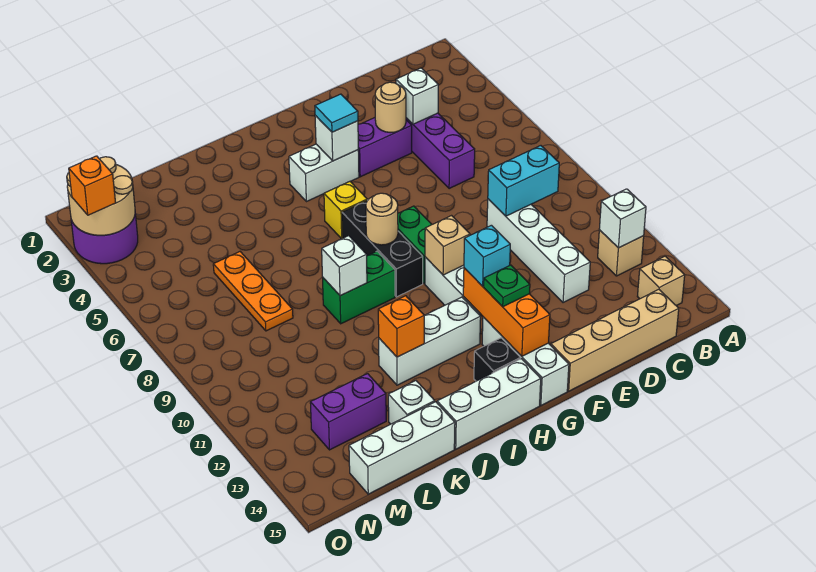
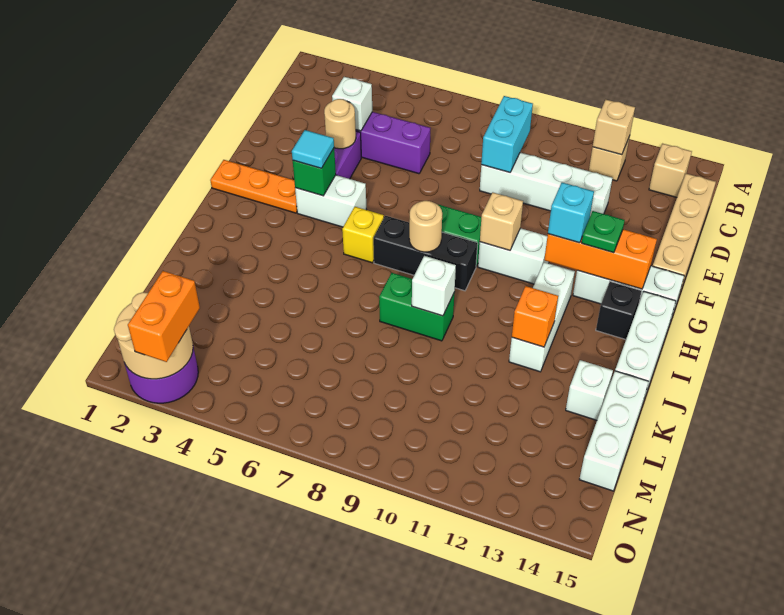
white brick B12 level 2 -> tan brick B12 level 2
white brick G4:H4 level 1 -> white brick G4:G5 level 1
white brick G4 level 2 -> green brick G4 level 2
green brick I9:J9 level 1 -> green brick J8:J9 level 1
orange plate L6:L8 level 1 -> orange plate G1:G3 level 1
purple brick L13:M13 level 1 -> none
orange brick O3 level 3 -> orange brick N3:O3 level 3

